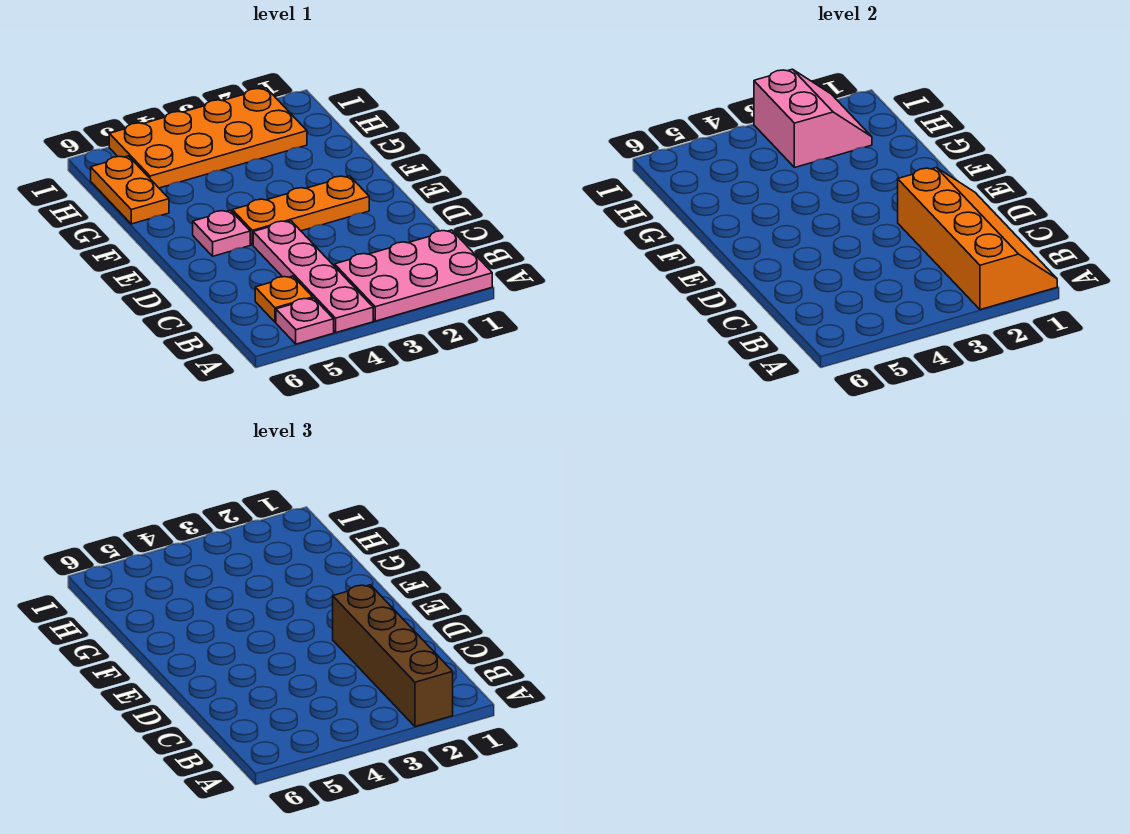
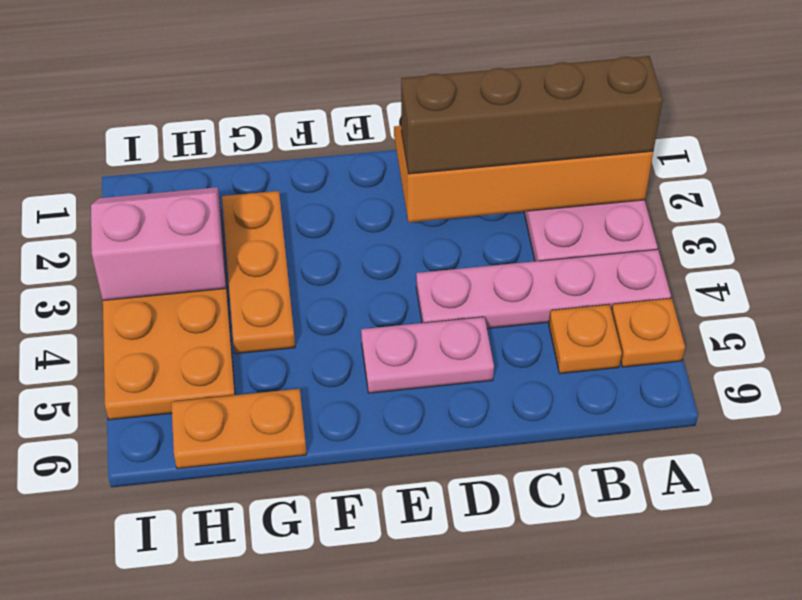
pink plate A5 level 1 -> orange plate A5 level 1
orange plate E2:E4 level 1 -> orange plate G2:G4 level 1
pink plate E5 level 1 -> pink plate D5:E5 level 1

